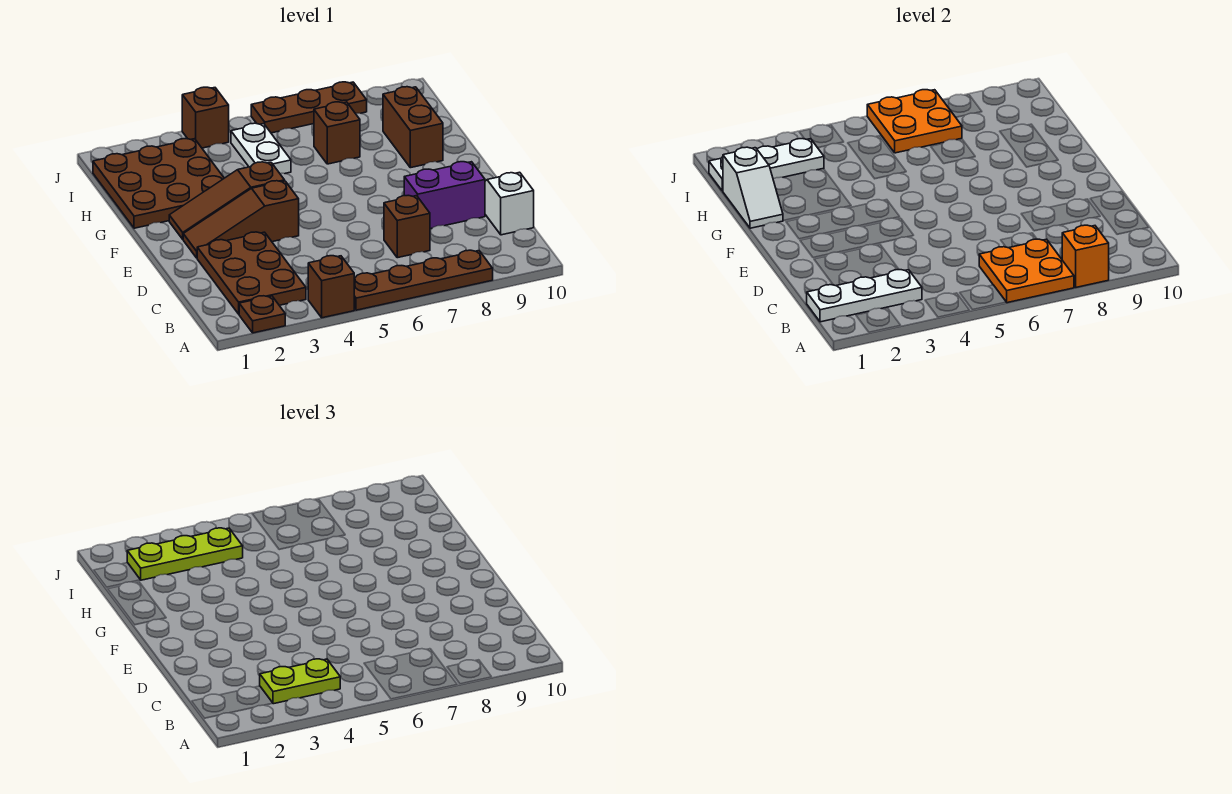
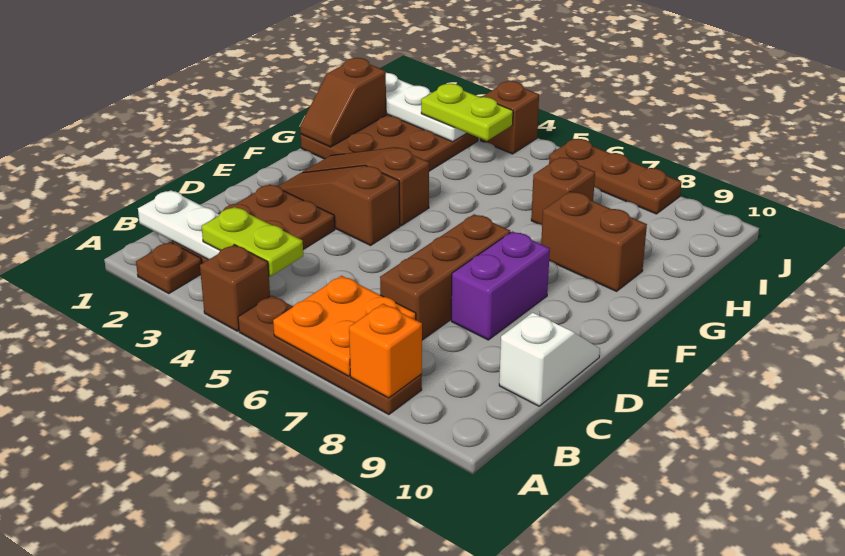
brown brick C7 level 1 -> brown brick C7:E7 level 1
purple brick D8:D9 level 1 -> purple brick D8:E8 level 1
white slope G1:H1 level 2 top H -> brown slope G1:H1 level 2 top H
brown brick G9:H9 level 1 -> brown brick G8:G9 level 1
white plate H5:I5 level 1 -> none
lime plate I2:I4 level 3 -> lime plate I3:I4 level 3
orange plate I6:J7 level 2 -> none

